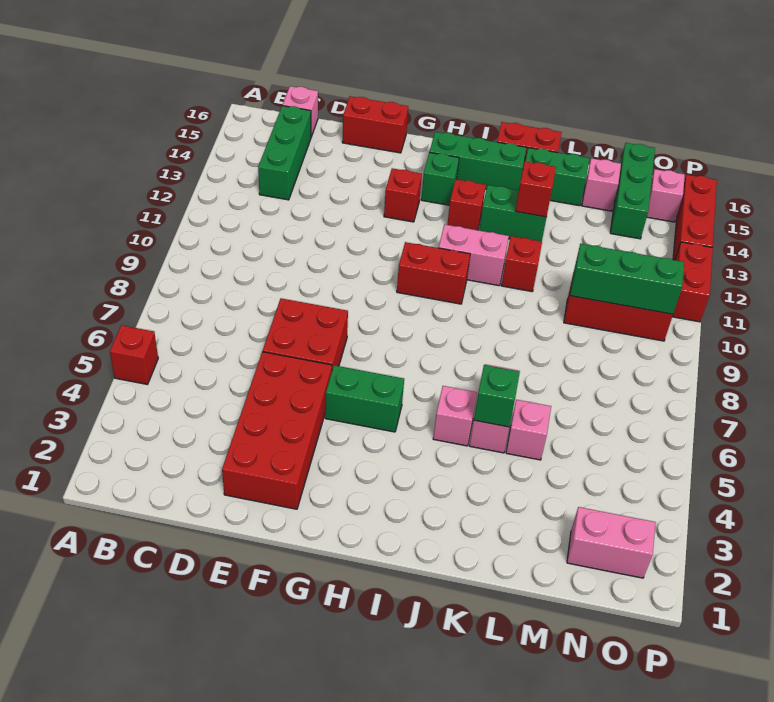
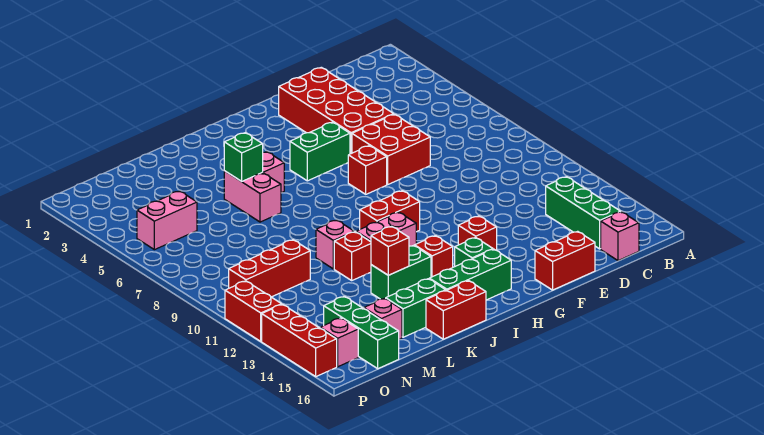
red brick A5 level 1 -> red brick G7 level 1
pink brick L5 level 1 -> pink brick K10 level 1
green brick M10:O10 level 2 -> none
pink brick N2:O2 level 1 -> pink brick N5:O5 level 1

